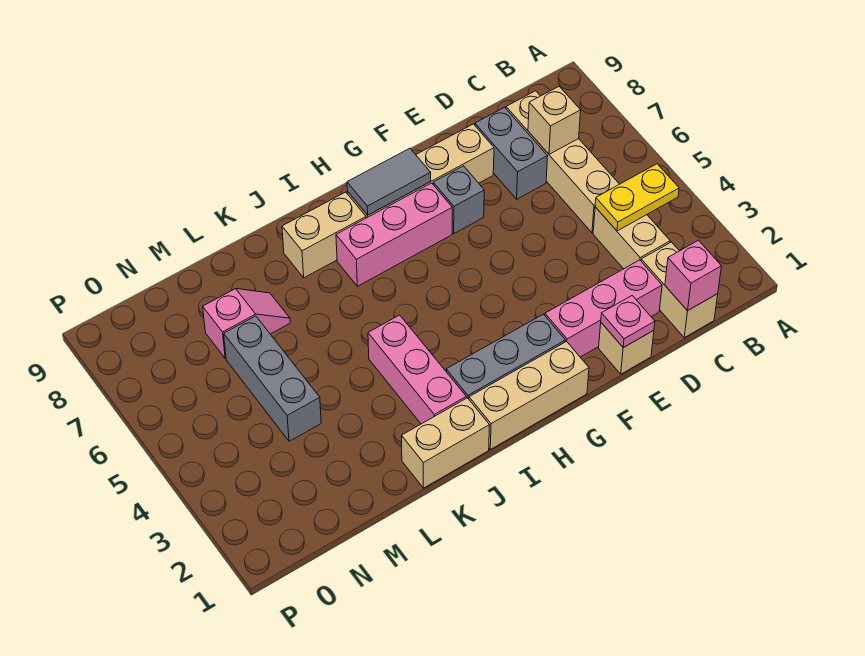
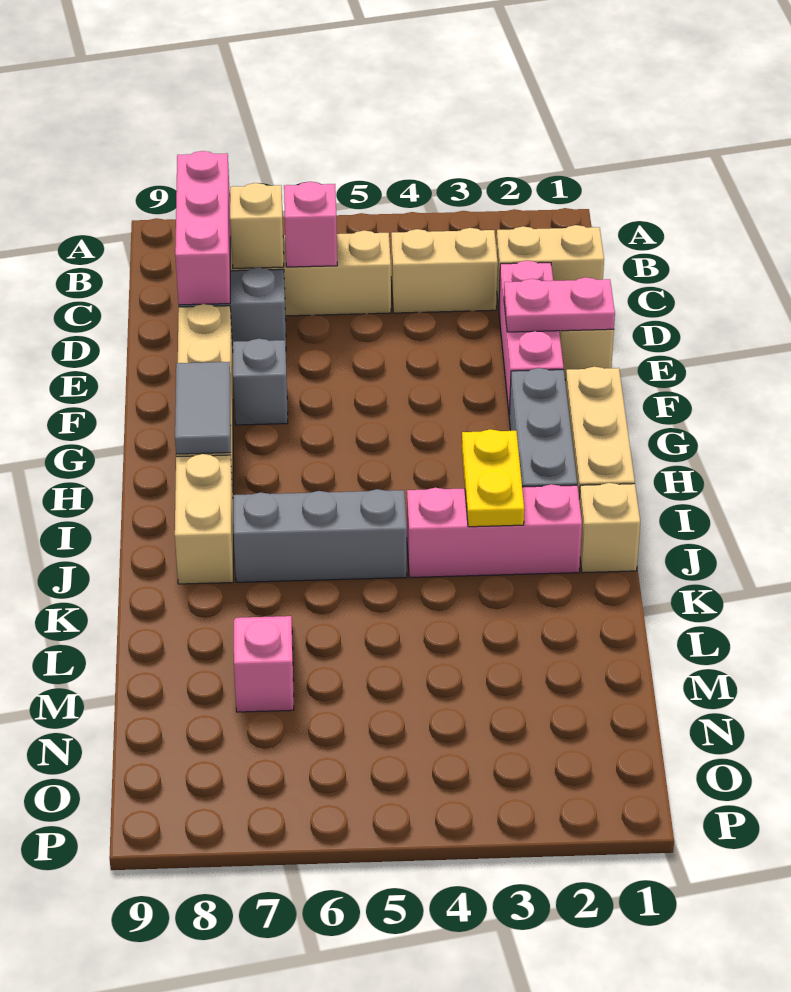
yellow plate B4:C4 level 2 -> yellow plate I3:J3 level 2
pink brick C1 level 2 -> pink brick C6 level 2
pink plate E1 level 2 -> pink plate E1:E2 level 2
pink brick G7:I7 level 1 -> pink brick B8:D8 level 2
tan brick J1:K1 level 1 -> tan brick J1 level 1
grey brick M4:M6 level 1 -> grey brick J5:J7 level 1

